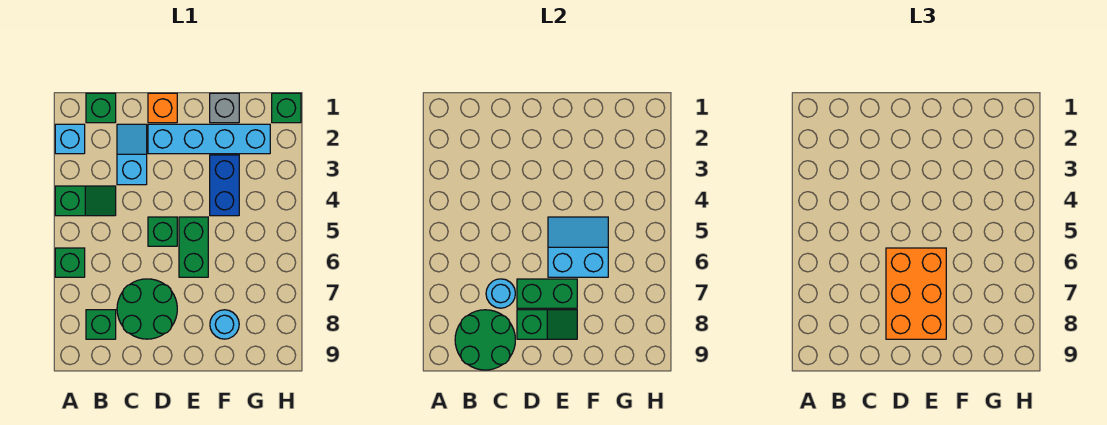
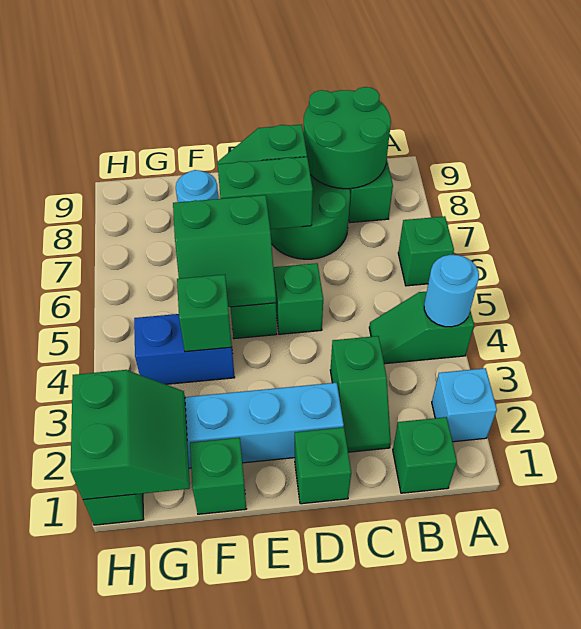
cyan slope C2:C3 level 1 top 3 -> green slope C2:C3 level 1 top 3
cyan round brick C7 level 2 -> cyan round brick A4 level 2
orange brick D1 level 1 -> green brick D1 level 1
orange brick D6:E8 level 3 -> none
cyan slope E5:F6 level 2 top 6 -> green slope E5:F6 level 2 top 6
grey brick F1 level 1 -> green brick F1 level 1
blue brick F3:F4 level 1 -> blue brick F4:G4 level 1
none -> green brick F4 level 2
none -> green slope G1:H2 level 2 top H

